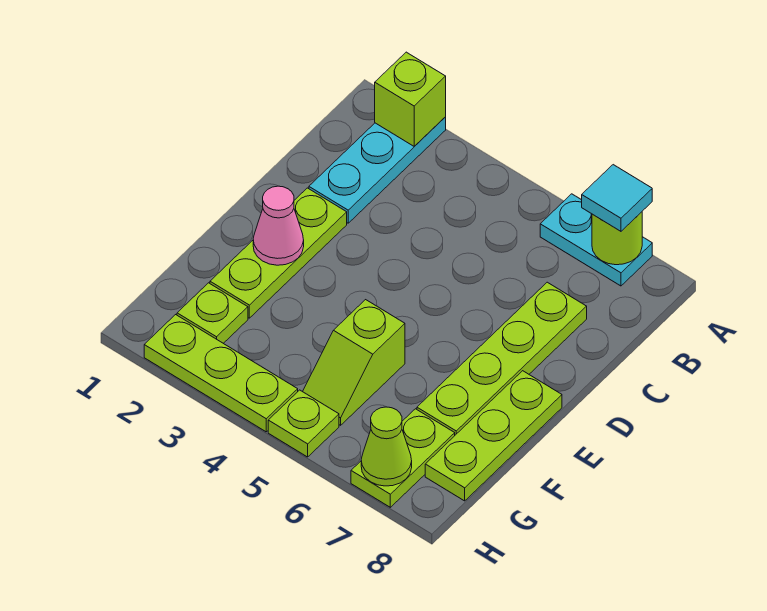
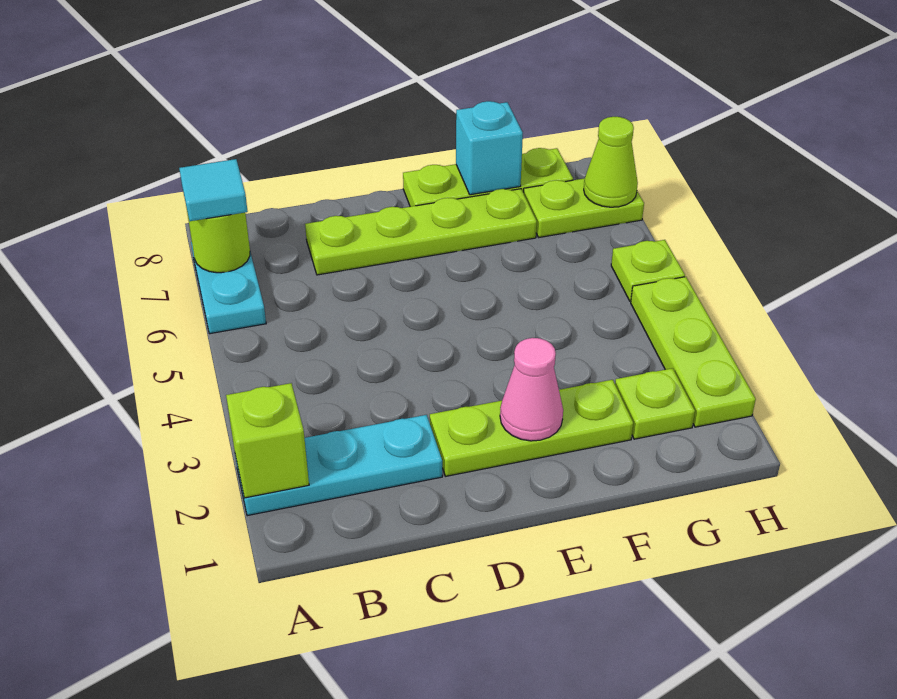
lime slope F5:G5 level 1 top F -> none
none -> cyan brick F8 level 2

